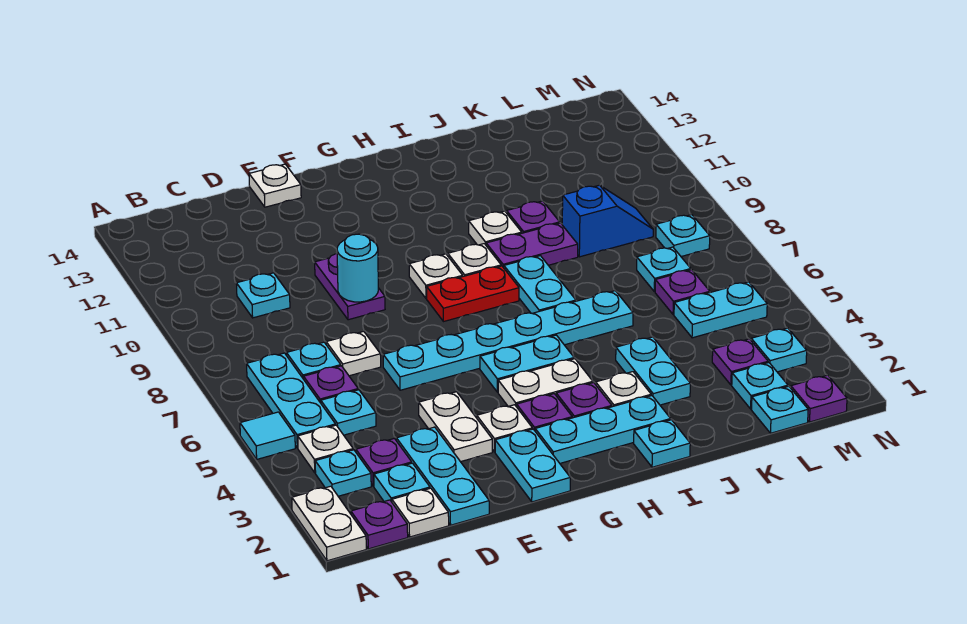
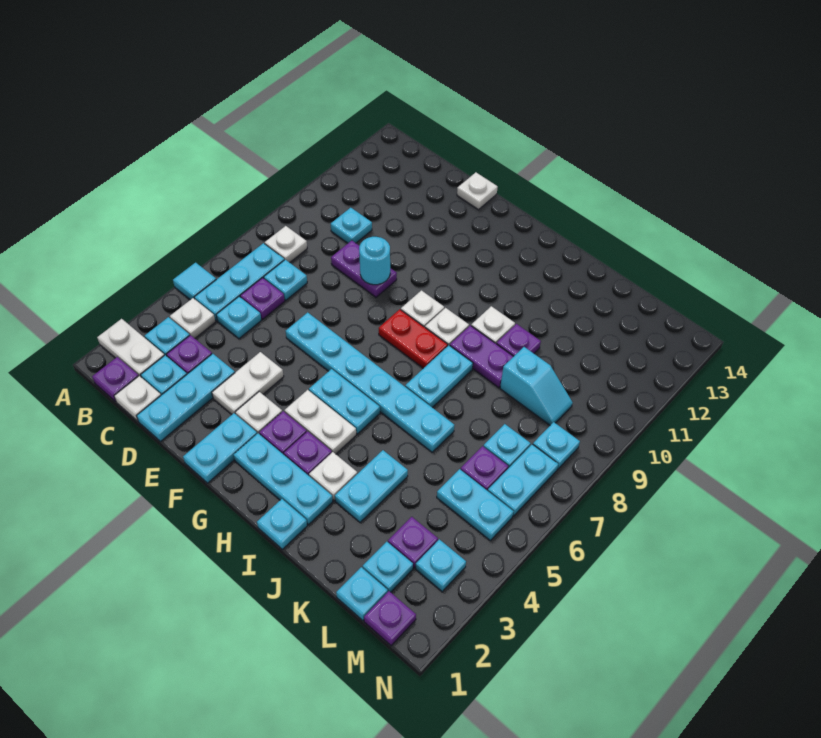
white plate A1:A2 level 1 -> white plate A2:B2 level 1
white plate D7 level 1 -> white plate B8 level 1
purple plate E9:E10 level 1 -> purple plate D9:E9 level 1
blue slope K9:L9 level 1 top K -> cyan slope K9:L9 level 1 top K
none -> cyan plate M6:M7 level 1

